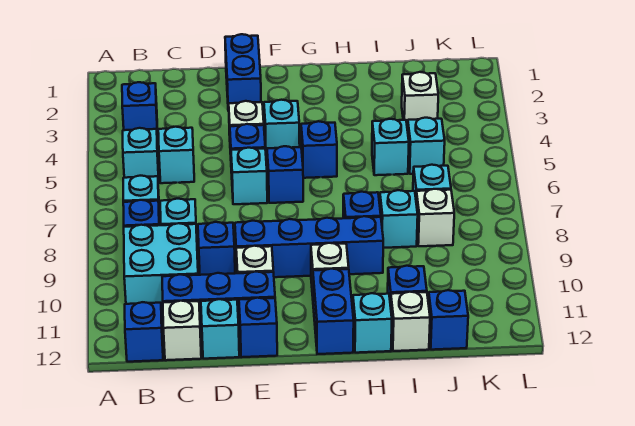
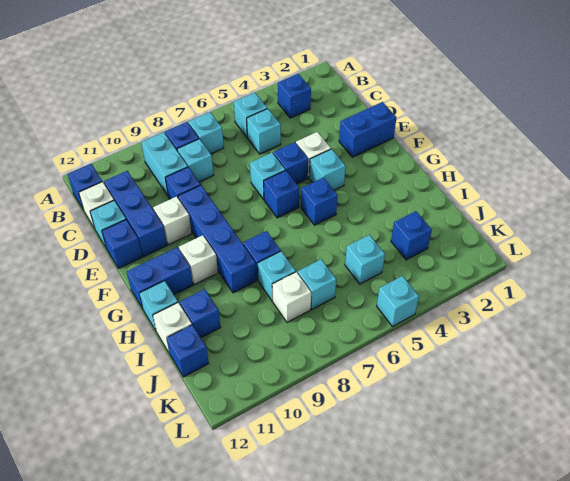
cyan brick B9:C10 level 1 -> cyan brick B9:C9 level 1
cyan brick I5 level 1 -> cyan brick L5 level 1
white brick J3 level 1 -> blue brick J3 level 1

